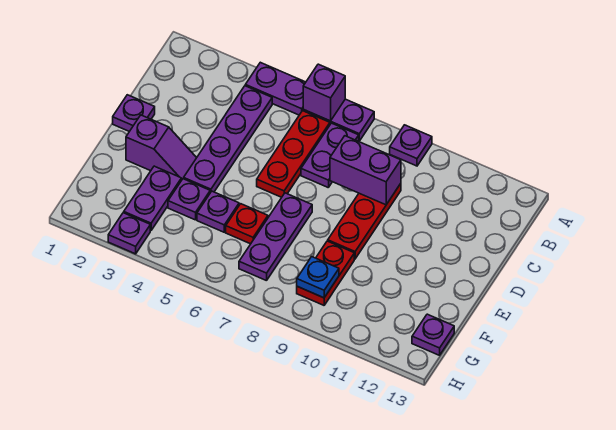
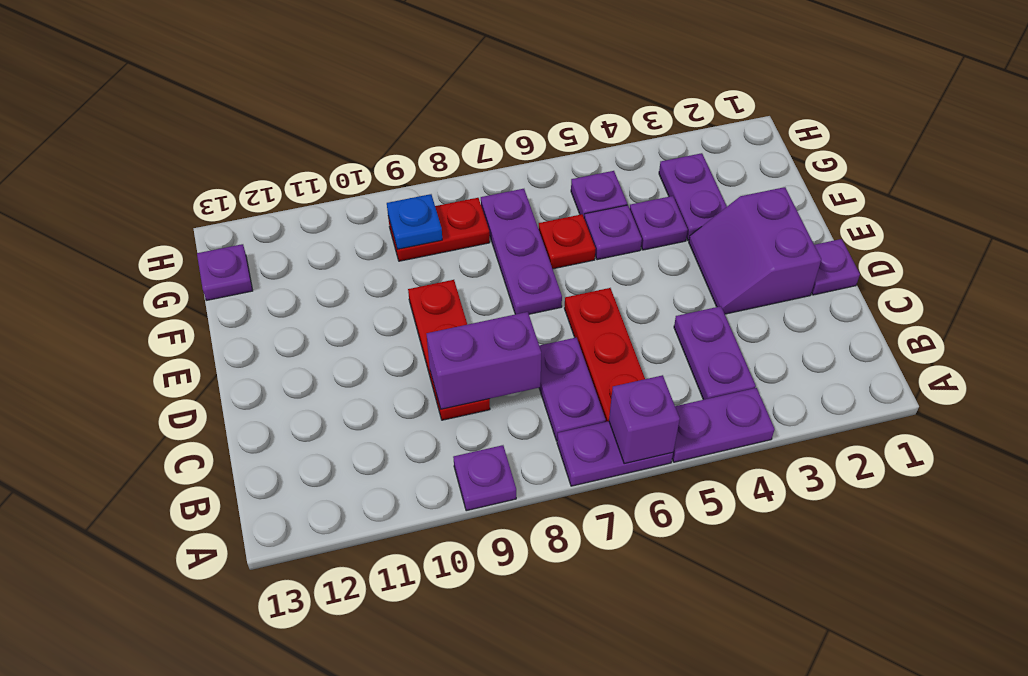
purple plate B4:E4 level 1 -> purple plate B4:C4 level 1
purple slope E2:E3 level 1 top 2 -> purple slope D2:E3 level 1 top 2
red plate F9:G9 level 1 -> red plate G8:G9 level 1
purple plate H3 level 1 -> purple plate G5 level 1

